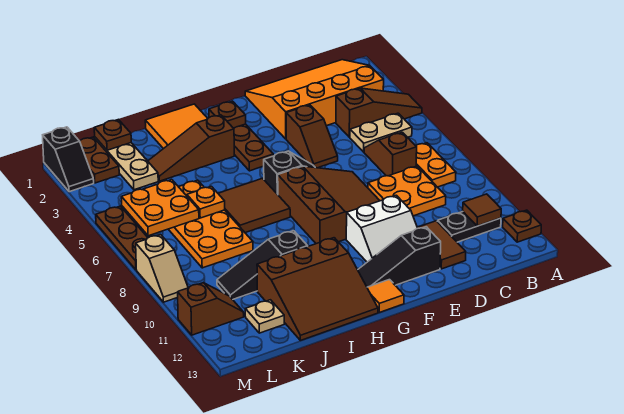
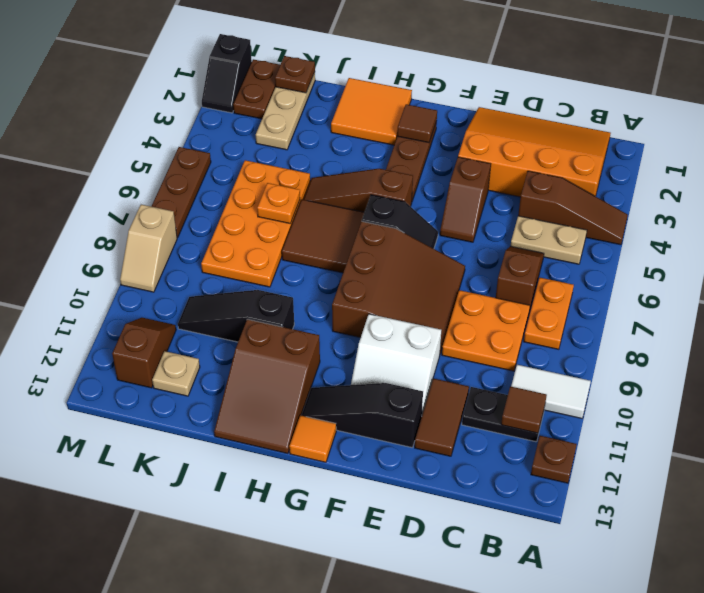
none -> white tile A10:B10 level 1
brown plate G2 level 2 -> brown tile G2 level 2
brown slope H3:J3 level 1 top H -> brown slope G5:I5 level 1 top G
brown slope H11:J13 level 1 top 11 -> brown slope H11:I13 level 1 top 11
orange plate K5:L6 level 2 -> none
brown slope L11:M11 level 1 top M -> brown slope L11:L12 level 1 top 12

